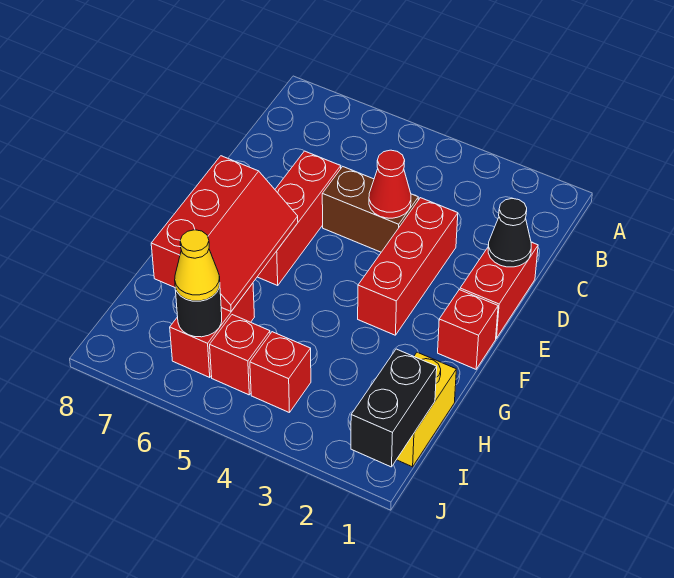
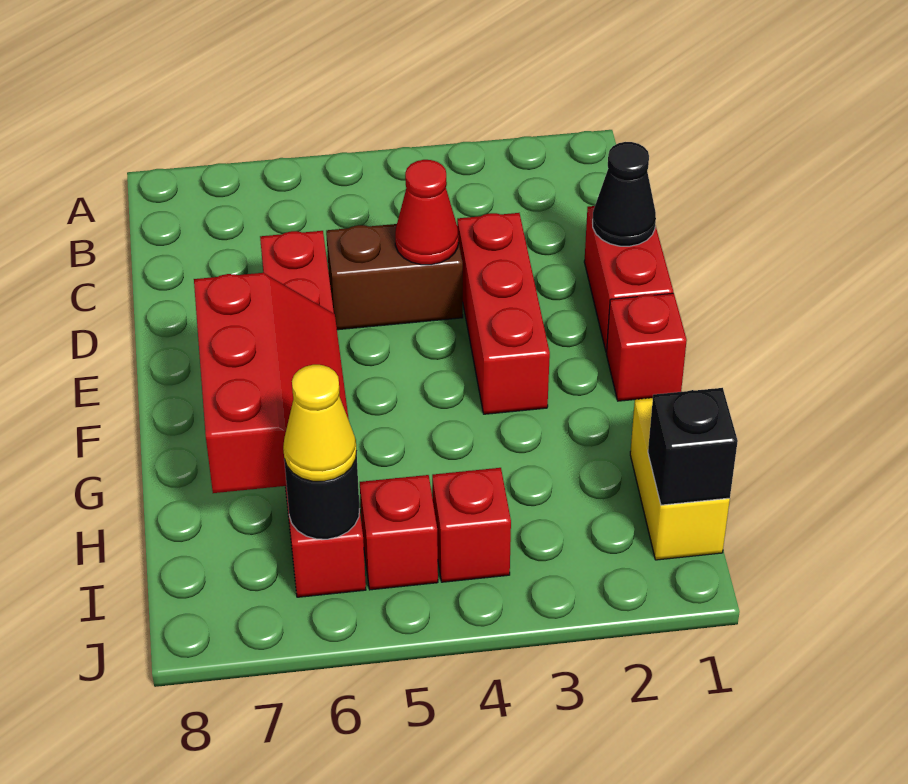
black brick I1:J1 level 2 -> black brick I1 level 2

